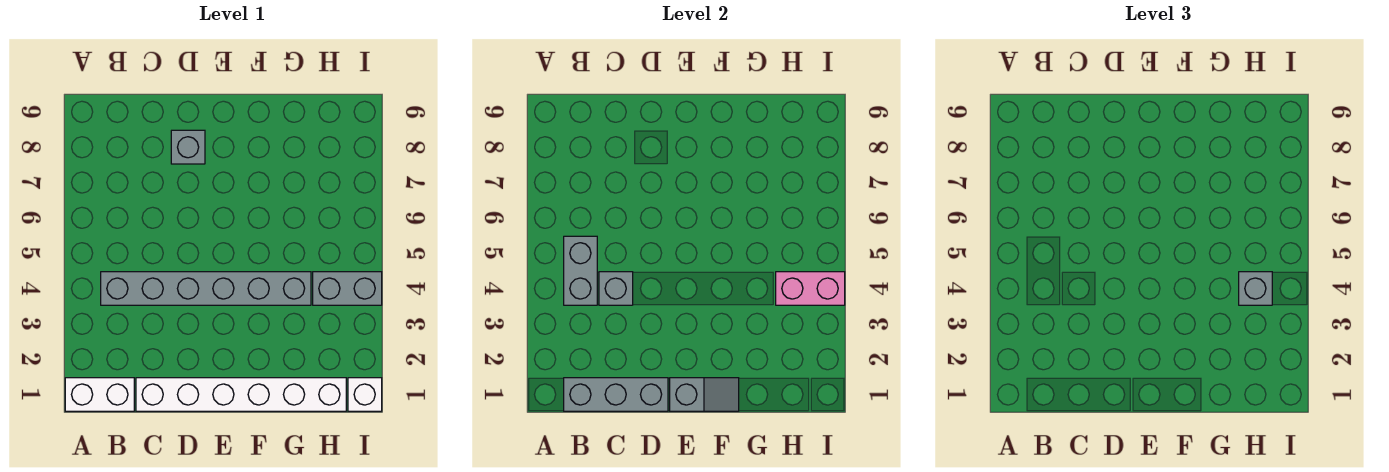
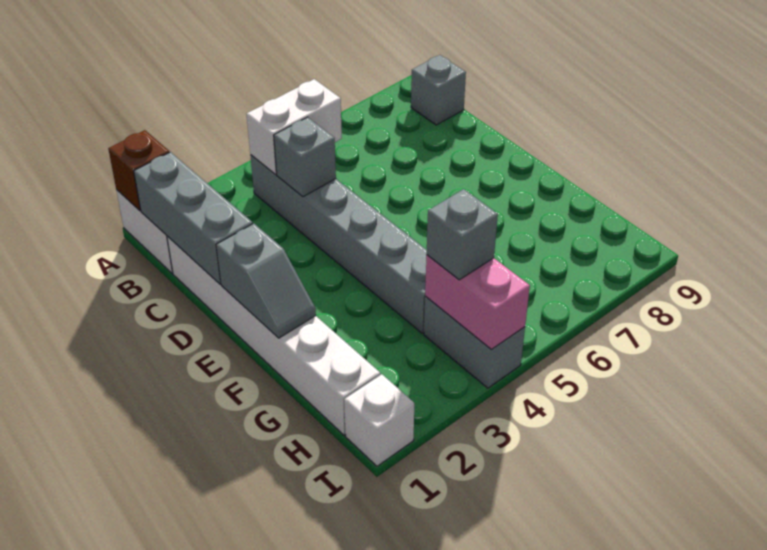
none -> brown brick A1 level 2
grey brick B4:B5 level 2 -> white brick B4:B5 level 2
grey brick D8 level 1 -> grey brick B9 level 1

